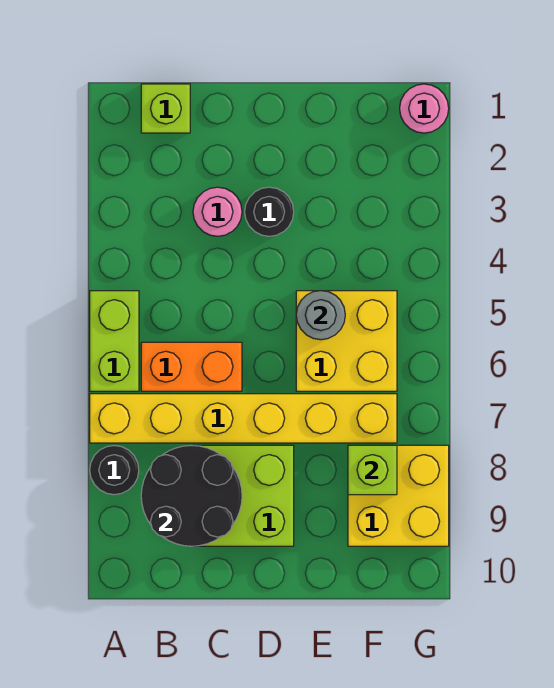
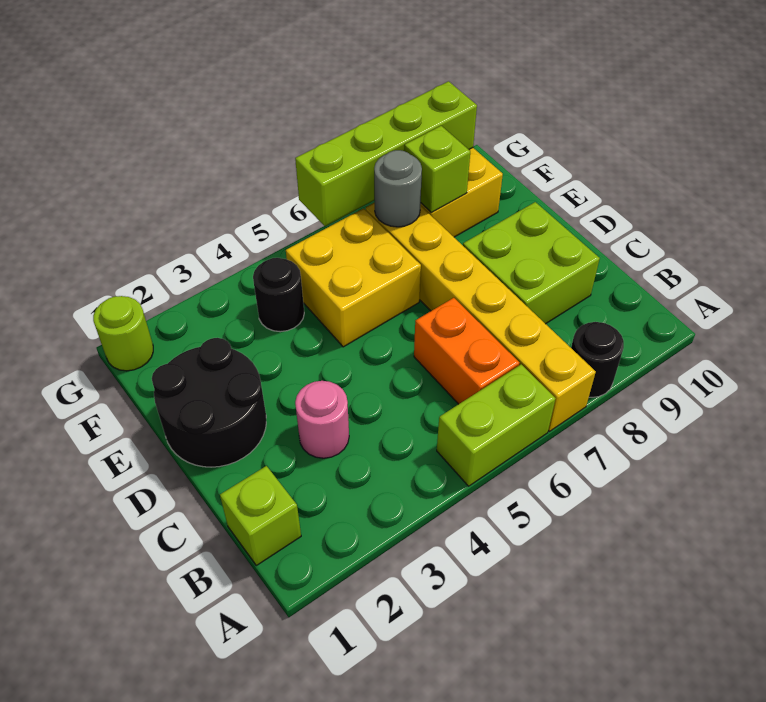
black round brick B8:C9 level 2 -> black round brick D1:E2 level 1
black round brick D3 level 1 -> black round brick F4 level 1
grey round brick E5 level 2 -> grey round brick F7 level 2
pink round brick G1 level 1 -> lime round brick G1 level 1
none -> lime brick G6:G9 level 2

